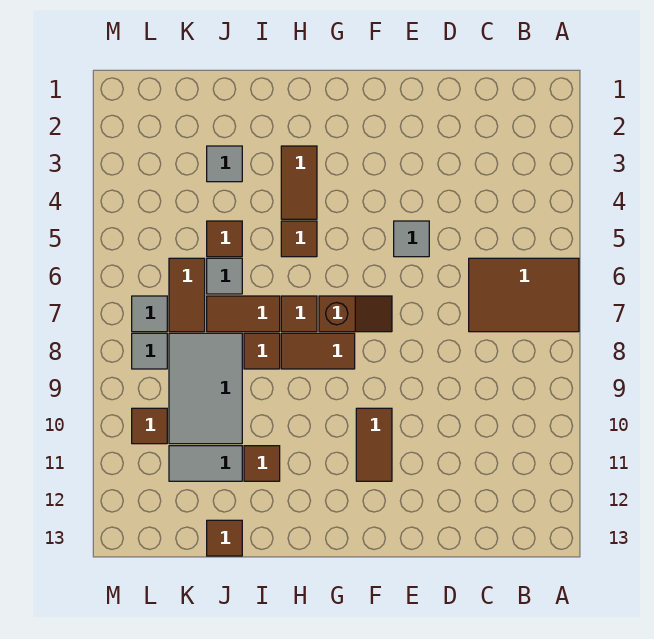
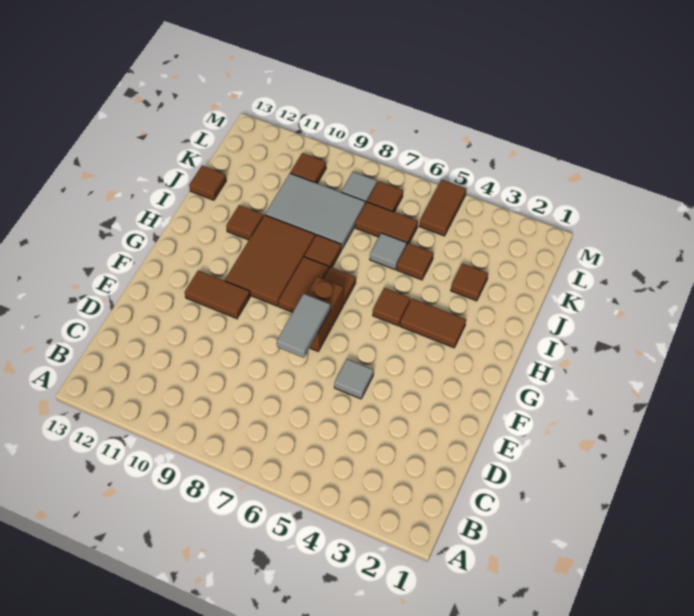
brown tile A6:C7 level 1 -> brown tile G9:I10 level 1
brown slope F7:G7 level 1 top G -> brown brick F7:G7 level 1
brown tile I7:J7 level 1 -> brown tile L5:M5 level 1
grey tile J3 level 1 -> brown tile J3 level 1
grey tile J11:K11 level 1 -> grey tile E7:F7 level 2
grey tile L7 level 1 -> brown tile L7 level 1

